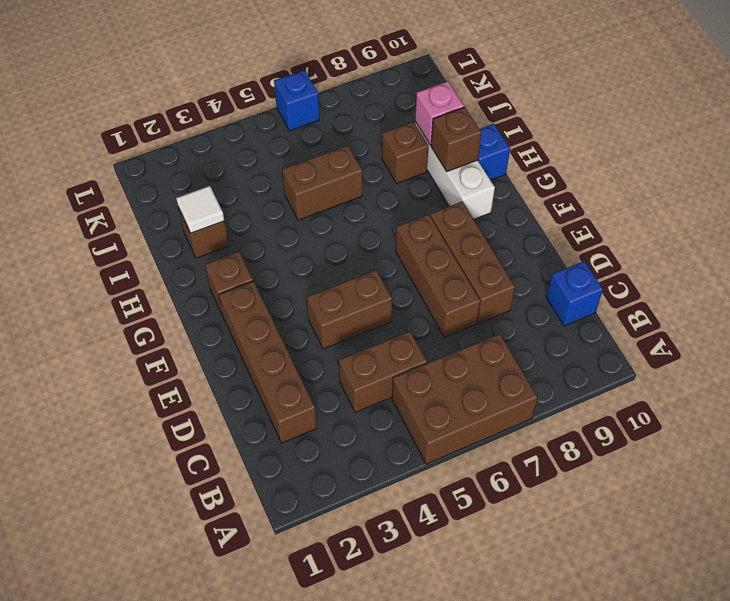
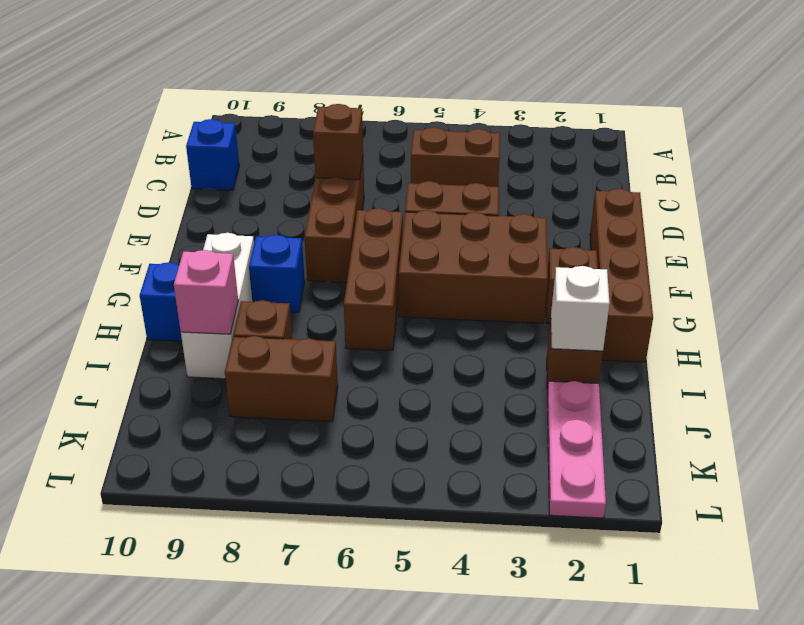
brown brick A5:B7 level 1 -> brown brick F3:G5 level 1
brown brick C2:F2 level 1 -> brown brick E1:H1 level 1
brown brick D8:F8 level 1 -> brown brick F6:H6 level 1
brown brick H9 level 2 -> brown brick D7 level 2
white tile I2 level 2 -> white brick I2 level 2
brown brick I5:I6 level 1 -> brown brick J7:J8 level 1
none -> pink plate J2:L2 level 1
blue brick L6 level 1 -> blue brick G8 level 1

